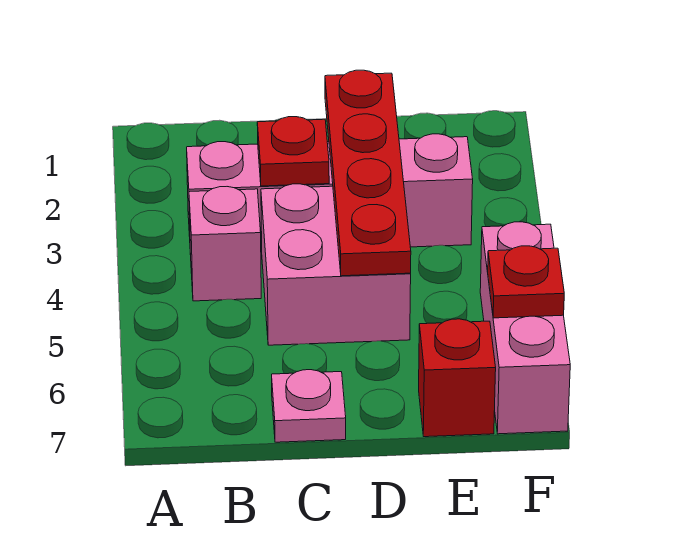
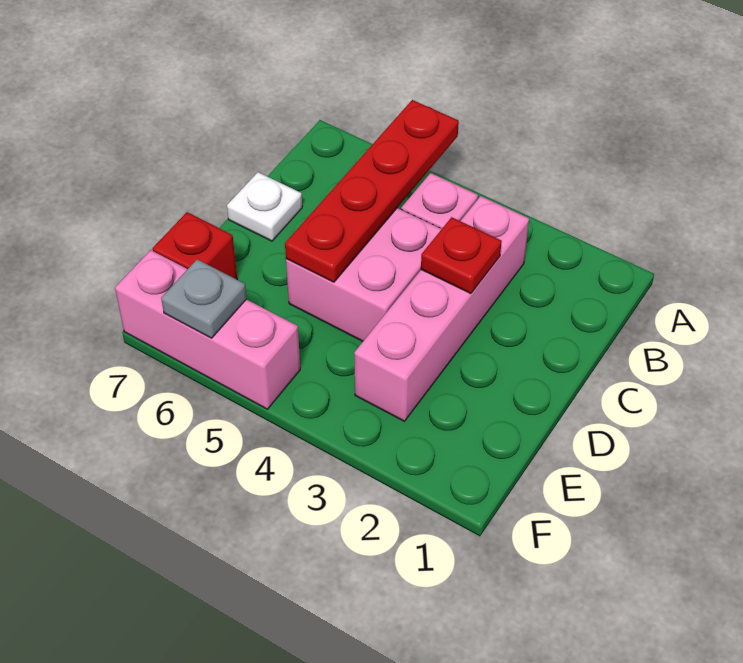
pink plate C7 level 1 -> white plate C7 level 1
red plate D2:D5 level 2 -> red plate A5:D5 level 2
red plate F6 level 2 -> grey plate F6 level 2

